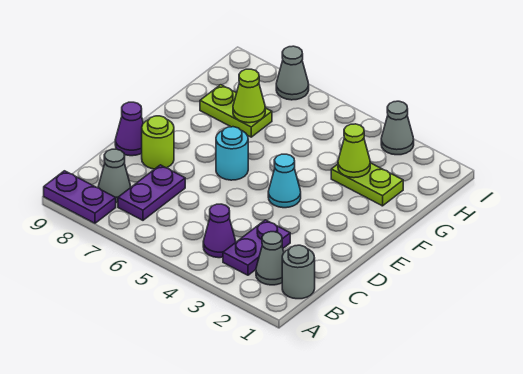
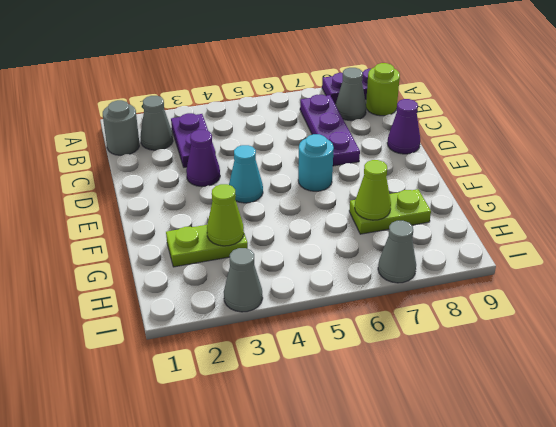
purple cone B4 level 1 -> purple cone D3 level 1
purple plate B7:C7 level 1 -> purple plate B7:D7 level 1
lime round brick D8 level 1 -> lime round brick B9 level 1

